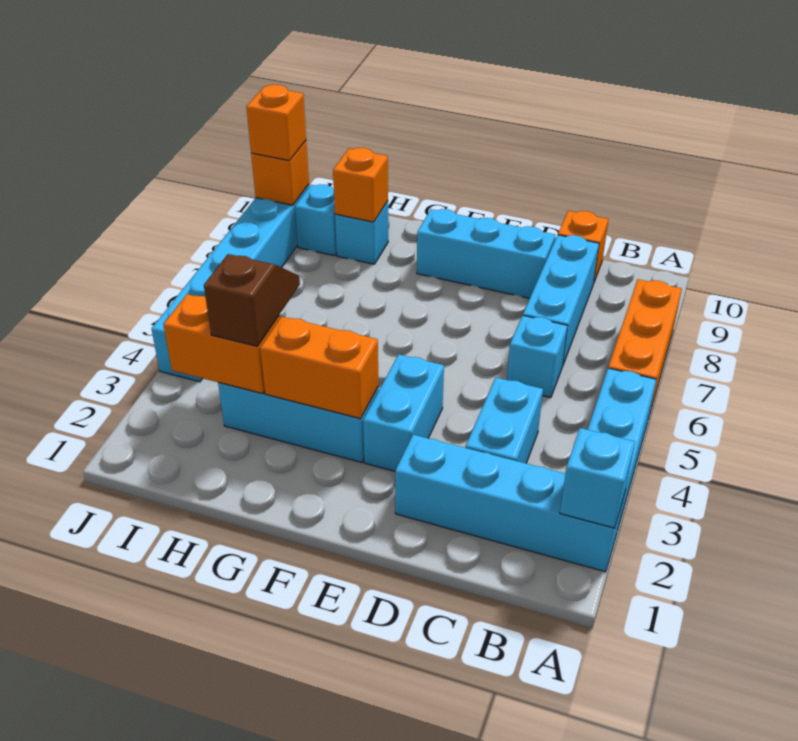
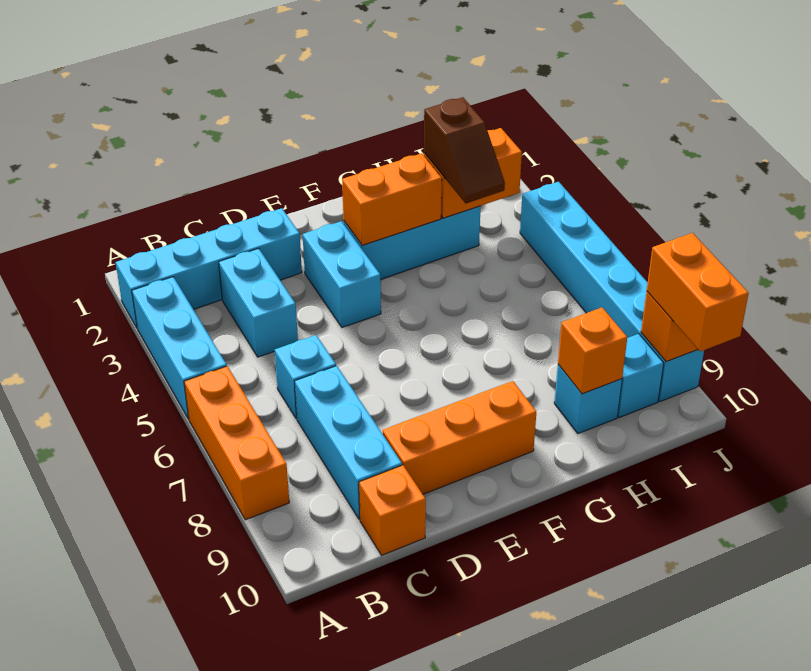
cyan brick A2 level 2 -> none
cyan brick D9:F9 level 1 -> orange brick D9:F9 level 1
orange brick J9 level 3 -> orange brick J9:J10 level 3

